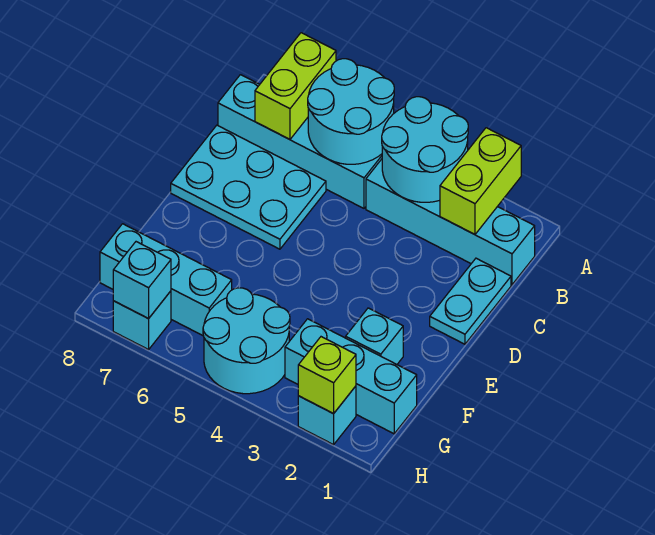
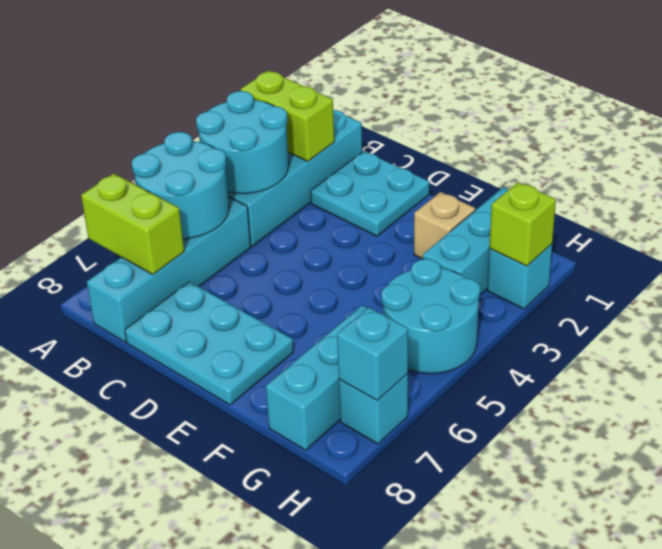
cyan plate C1:D1 level 1 -> cyan plate C1:D2 level 1
cyan plate C6:D8 level 1 -> cyan plate C7:E8 level 1
cyan brick F2 level 1 -> tan brick F2 level 1

